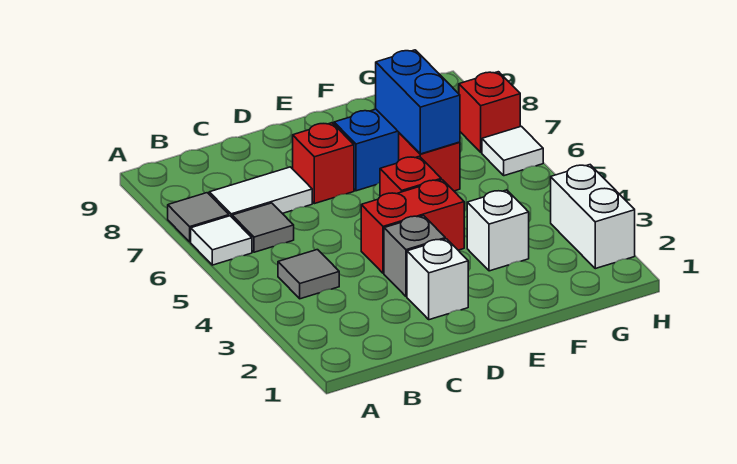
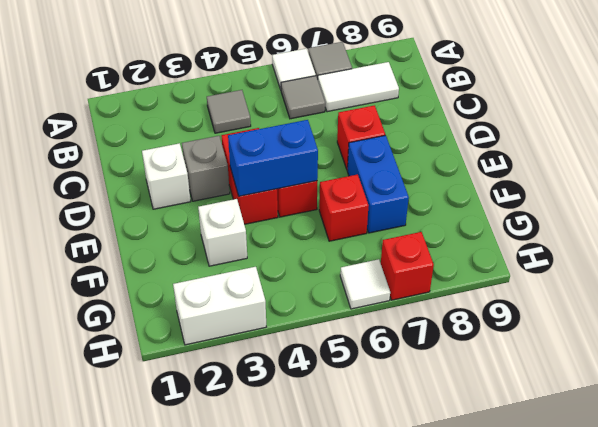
white tile B7:C7 level 1 -> white tile B7:B8 level 1
blue brick F6:F7 level 2 -> blue brick E4:E5 level 2

